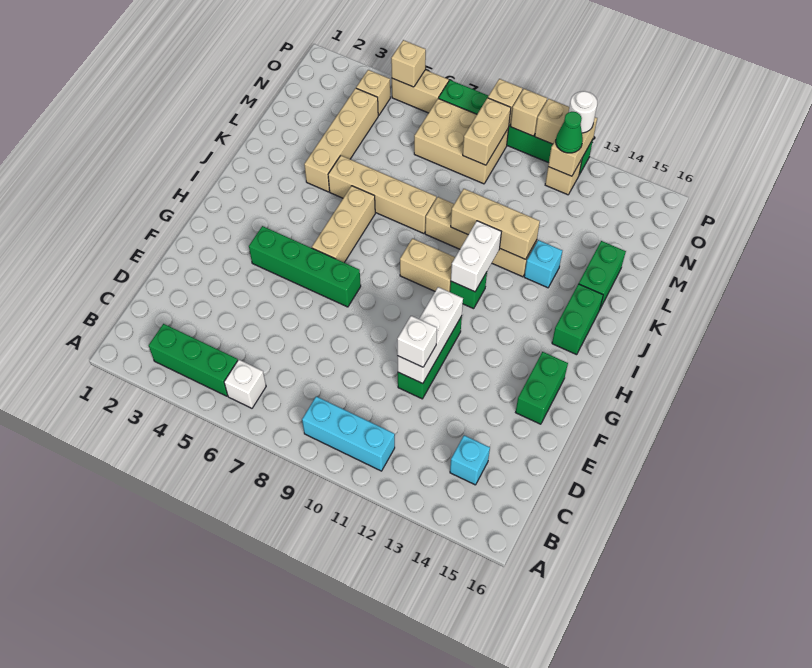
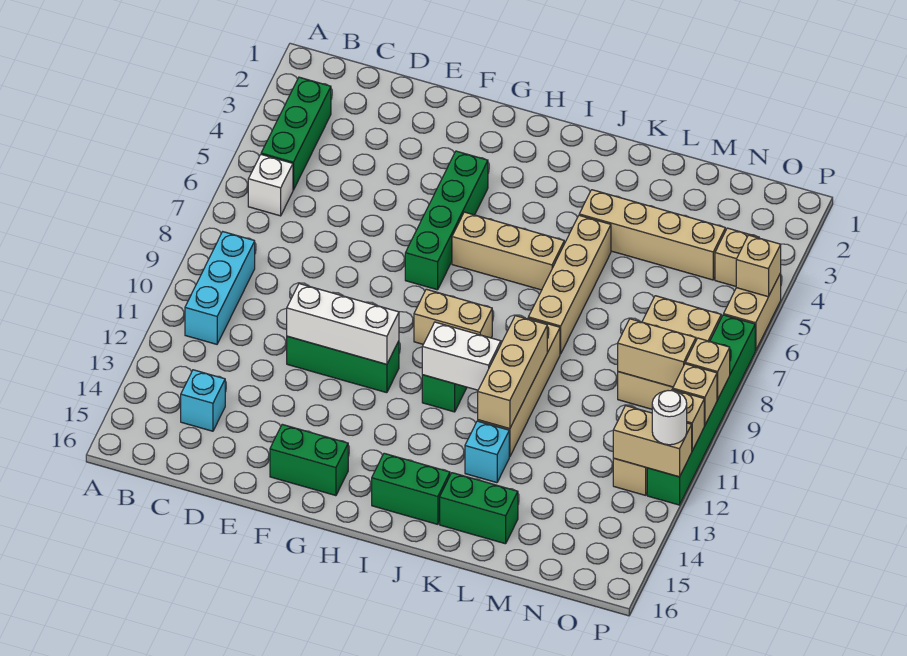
white brick E11 level 3 -> none
tan brick I9:I10 level 1 -> tan brick H9:I9 level 1
green cone O12 level 3 -> none

